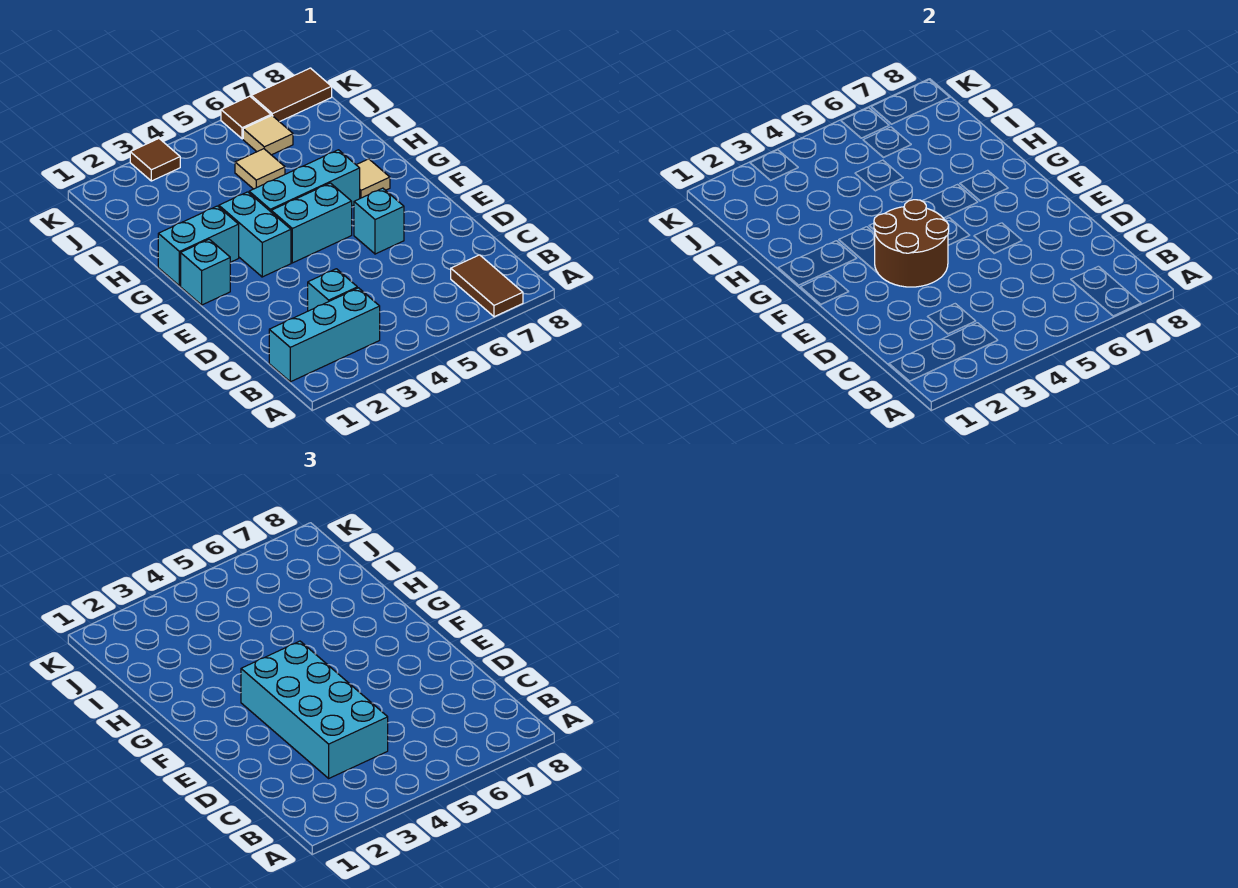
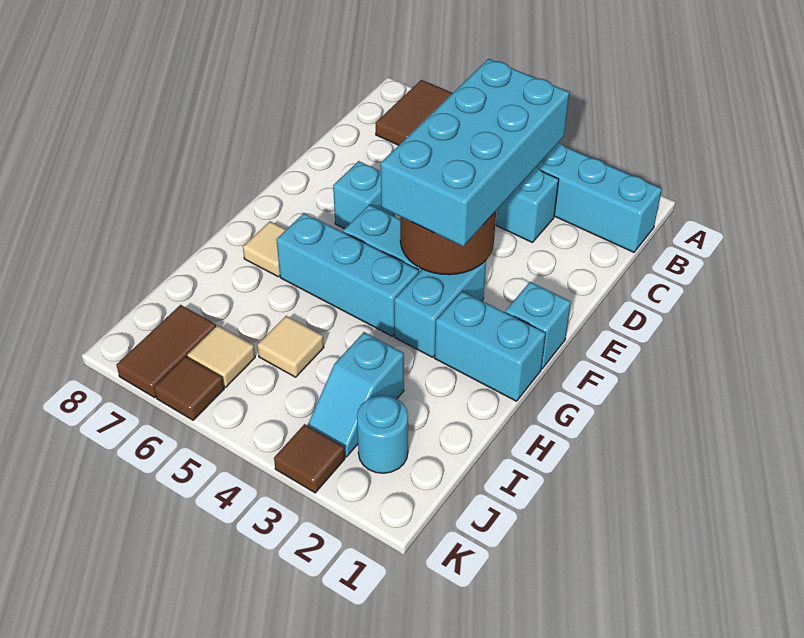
none -> cyan slope I3:J3 level 1 top I
none -> cyan round brick J2 level 1
brown tile K7:K8 level 1 -> brown tile J7:K7 level 1

